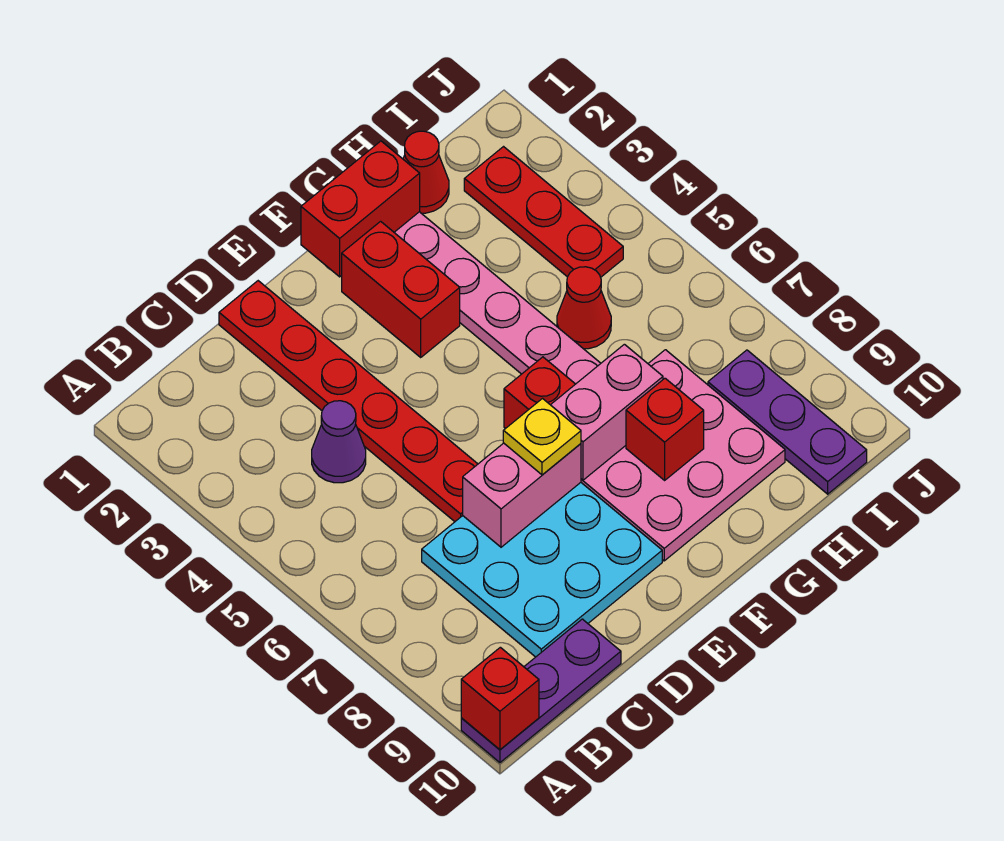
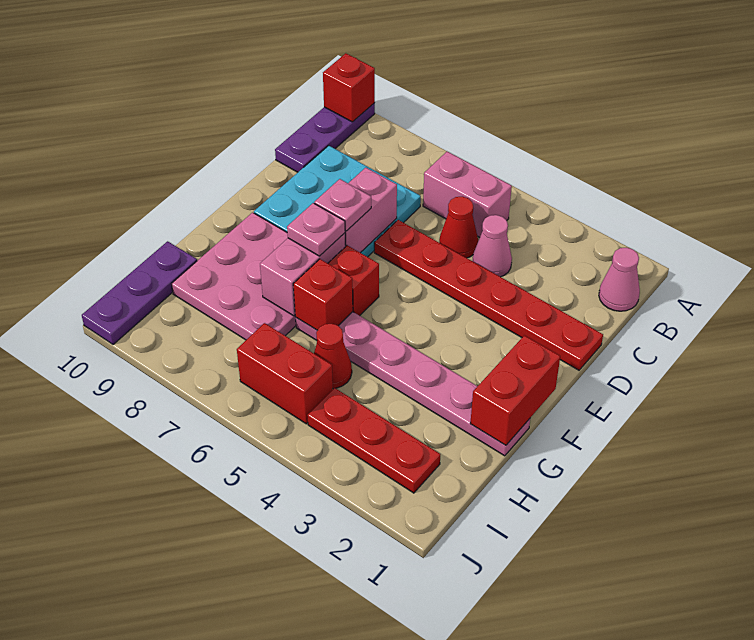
none -> pink cone B1 level 1
none -> pink brick B5:B6 level 1
purple cone C4 level 1 -> pink cone C4 level 1
yellow plate E7 level 3 -> pink plate E7 level 3
red brick F2:F3 level 1 -> red brick I5:I6 level 1
none -> pink plate F7 level 3
red brick G8 level 2 -> red brick G6 level 2
red cone H1 level 1 -> red cone C5 level 1
purple plate I8:I10 level 1 -> purple plate H10:J10 level 1

